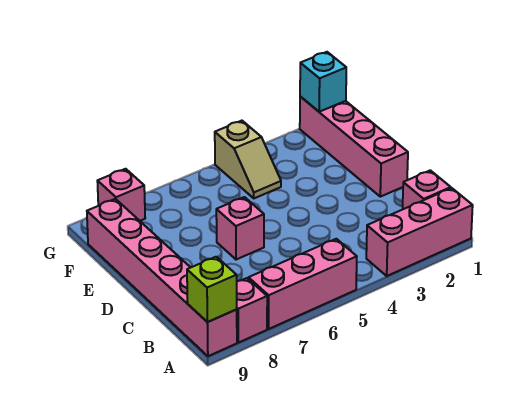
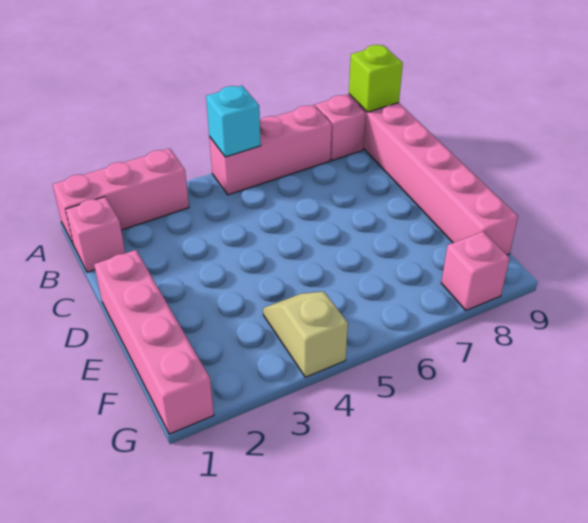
pink brick D6 level 1 -> none
cyan brick G1 level 2 -> cyan brick A5 level 2

